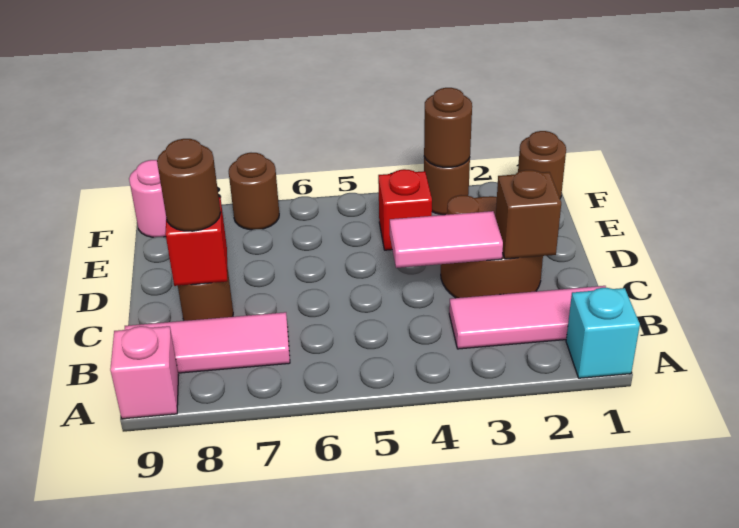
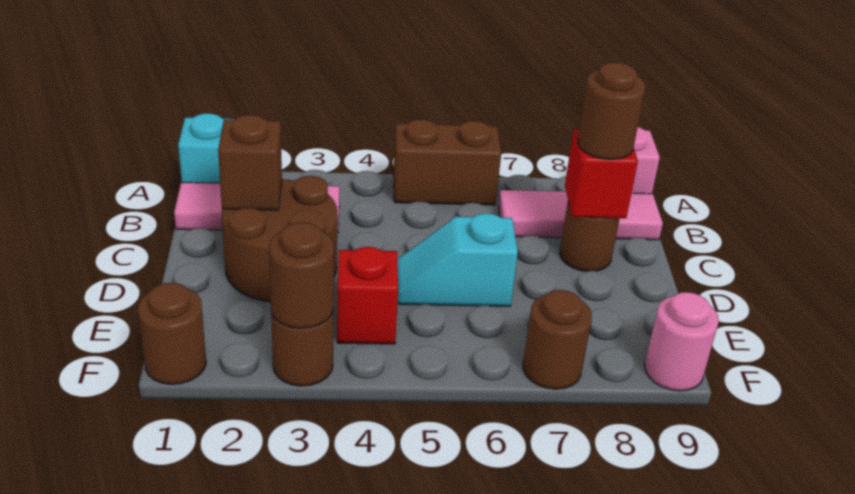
none -> brown brick A5:A6 level 1
pink tile C3:C4 level 2 -> none
none -> cyan slope D5:D6 level 1 top 6

